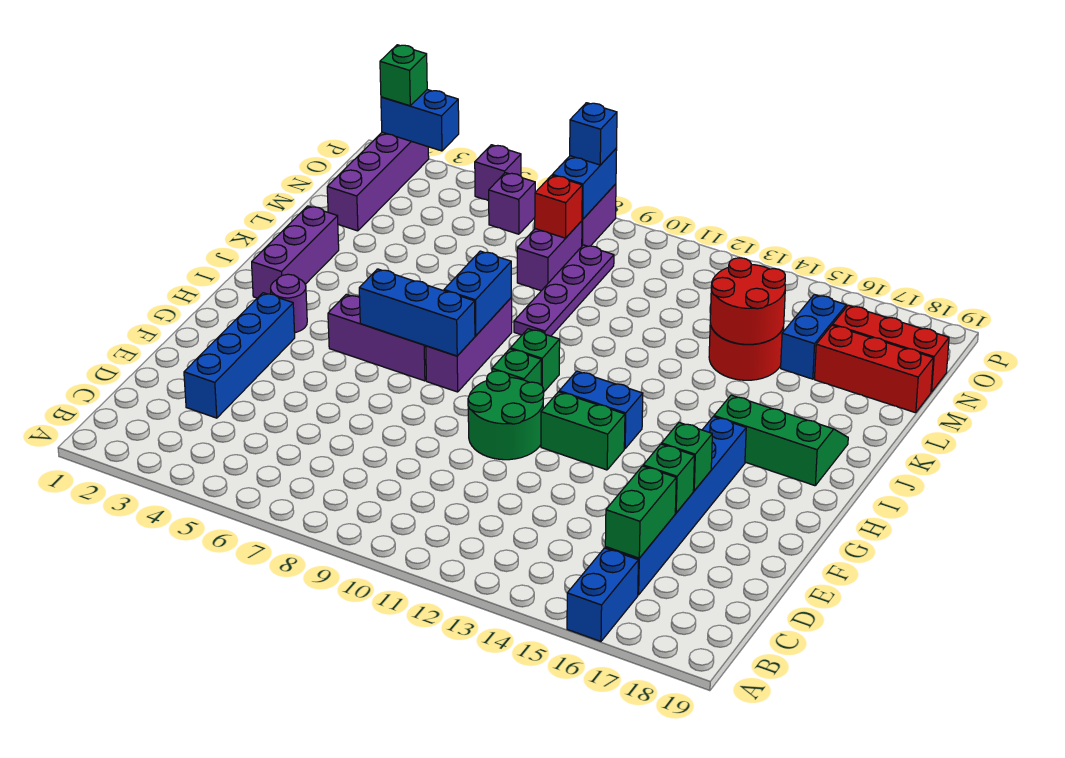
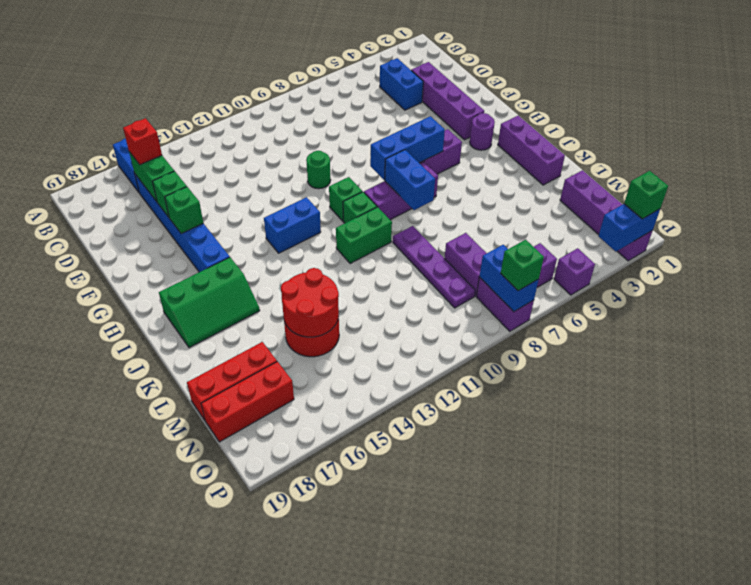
blue brick D3:G3 level 1 -> purple brick D3:G3 level 1
green round brick F10:G11 level 1 -> green round brick F10 level 1
green brick G12:G13 level 1 -> green brick J10:J11 level 1
purple brick H8:J8 level 1 -> purple brick I7:I9 level 1
blue brick M16:N16 level 1 -> blue brick C4:D4 level 1
red brick N8 level 2 -> red brick C16 level 3
blue brick P8 level 3 -> green brick P8 level 3

